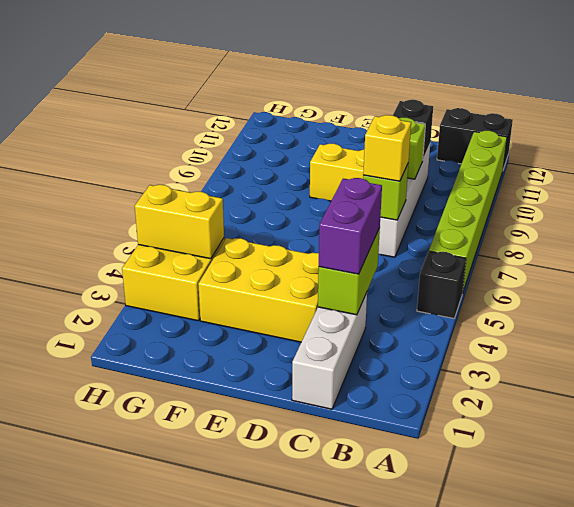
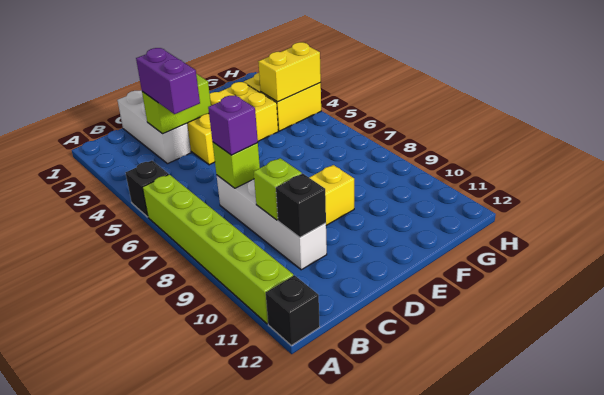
black brick A12:B12 level 1 -> black brick A12 level 1
lime brick C3:C4 level 2 -> lime brick C3:D3 level 2
yellow brick C7 level 3 -> purple brick C7 level 3

